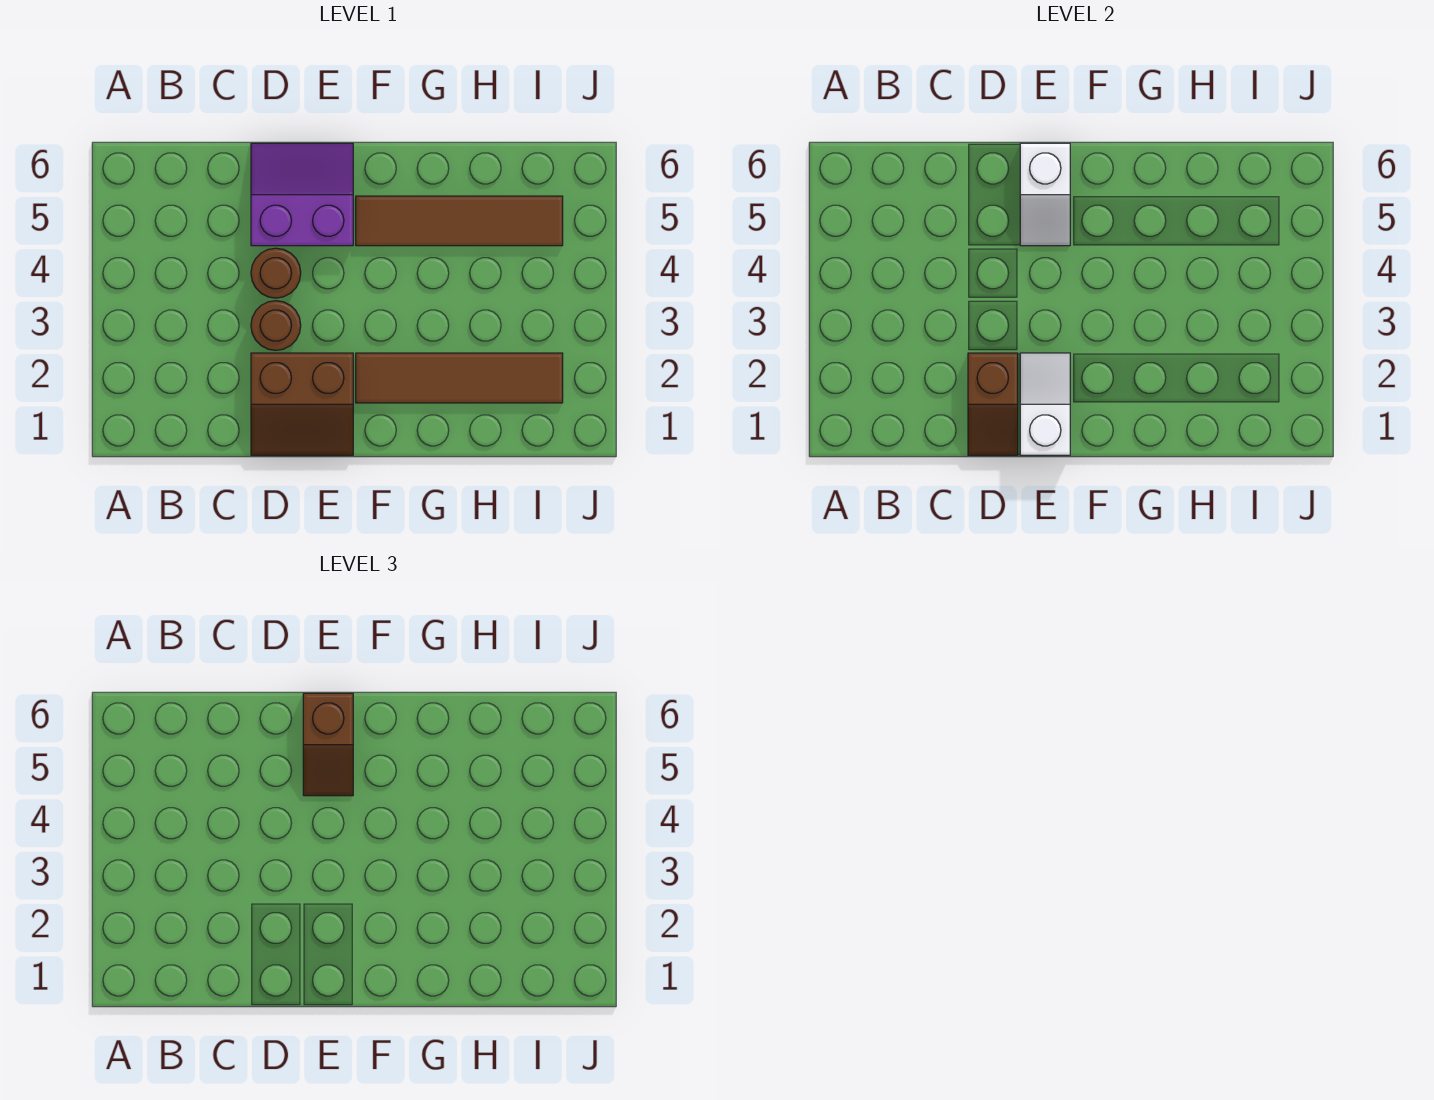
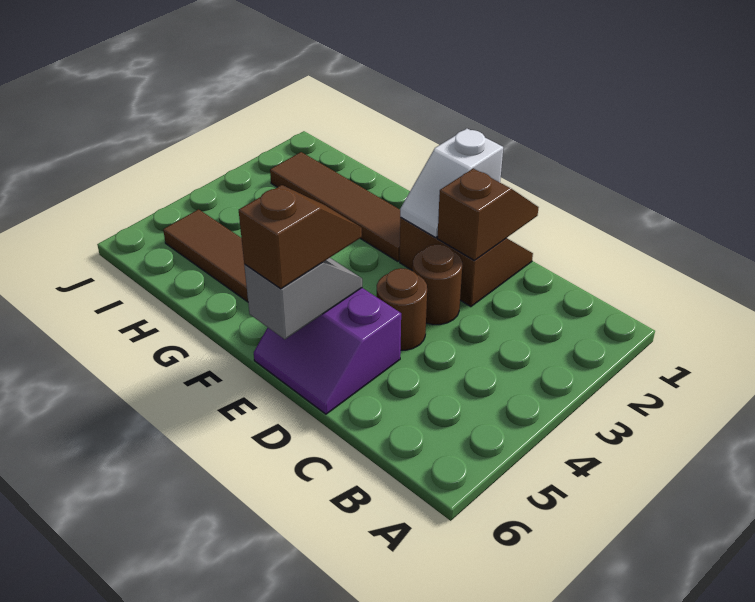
white slope E5:E6 level 2 top 6 -> grey slope E5:E6 level 2 top 6

